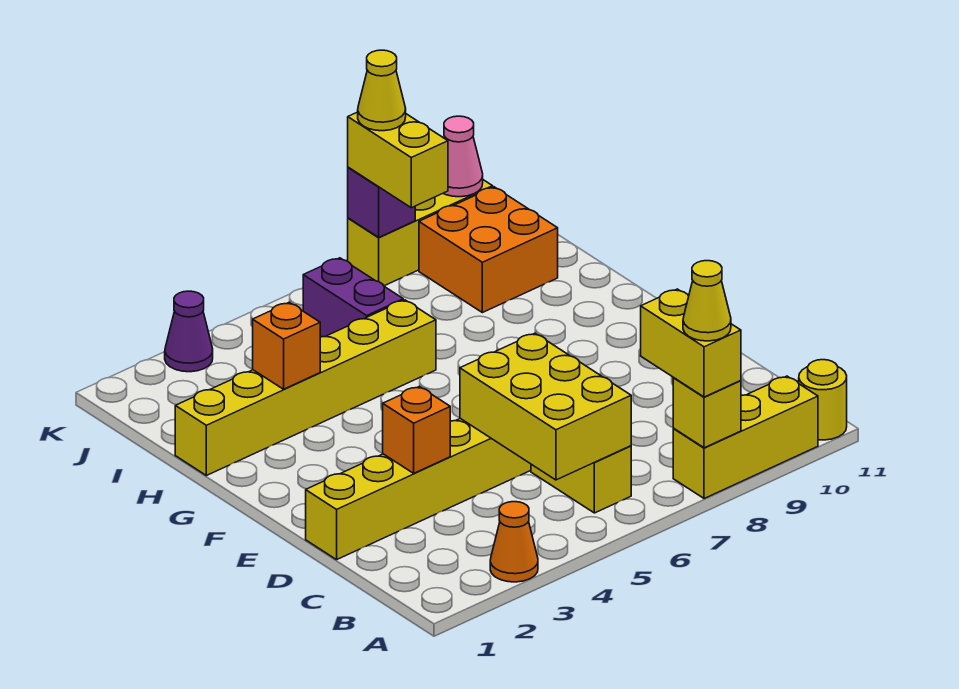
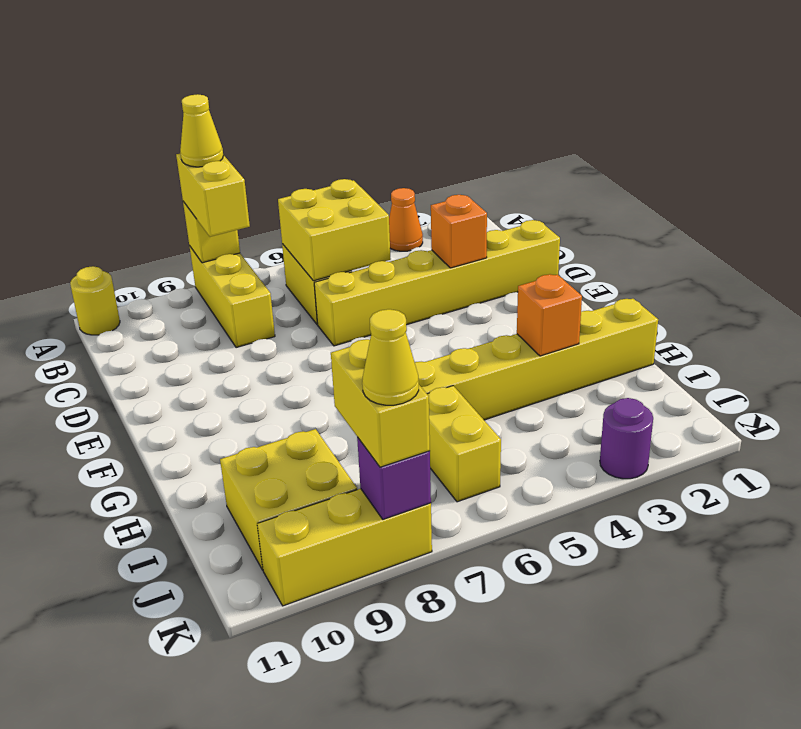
yellow brick A8:A10 level 1 -> yellow brick A8:C8 level 1
yellow brick B5:D6 level 2 -> yellow brick B5:C6 level 2
purple brick I6:J6 level 1 -> yellow brick I6:J6 level 1
orange brick I9:J10 level 1 -> yellow brick I9:J10 level 1
purple cone K3 level 1 -> purple round brick K3 level 1
pink cone K10 level 2 -> none

